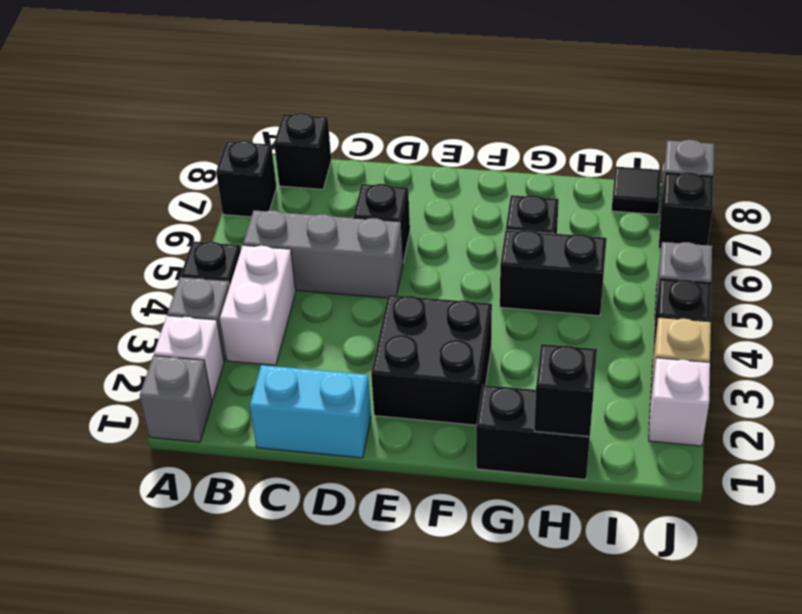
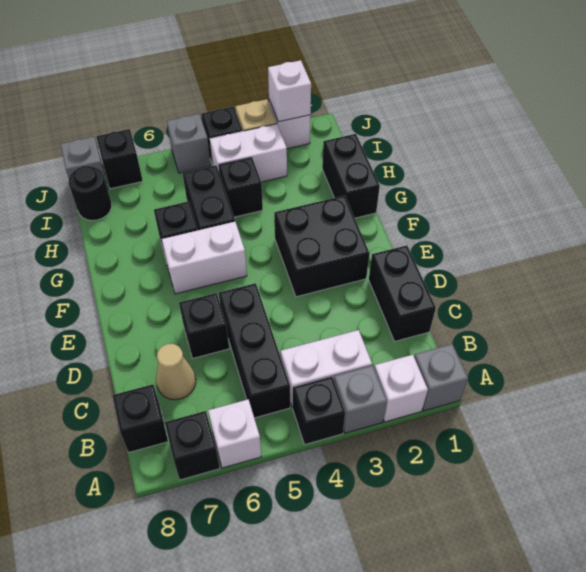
none -> white brick A6 level 1
grey brick B5:D5 level 1 -> black brick B5:D5 level 1
cyan brick C1:D1 level 1 -> black brick C1:D1 level 1
none -> tan cone C7 level 1
none -> white brick F5:F6 level 1
black brick H1 level 2 -> black brick H4 level 1
none -> white brick I3:I4 level 1
black tile I8 level 1 -> black round brick I8 level 1
none -> white brick J2 level 2

